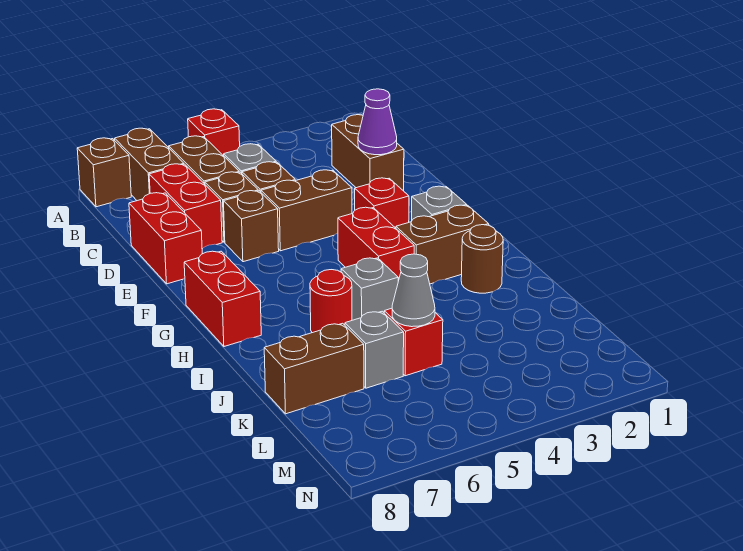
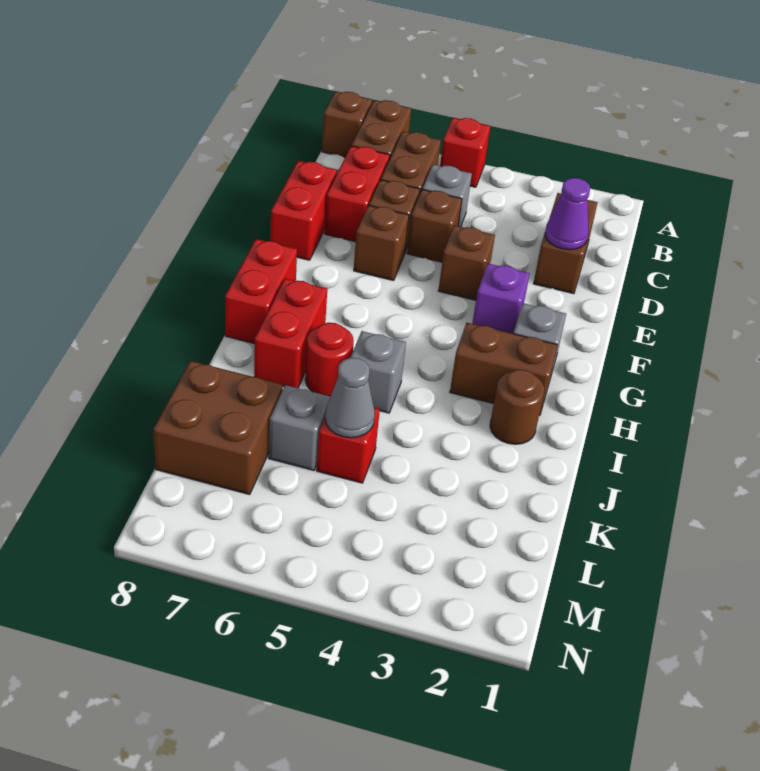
brown brick E4:E5 level 1 -> brown brick E4 level 1
red brick F3 level 1 -> purple brick F3 level 1
red brick G4:H4 level 1 -> red brick H7:I7 level 1
brown brick K7:K8 level 1 -> brown brick K7:L8 level 1

